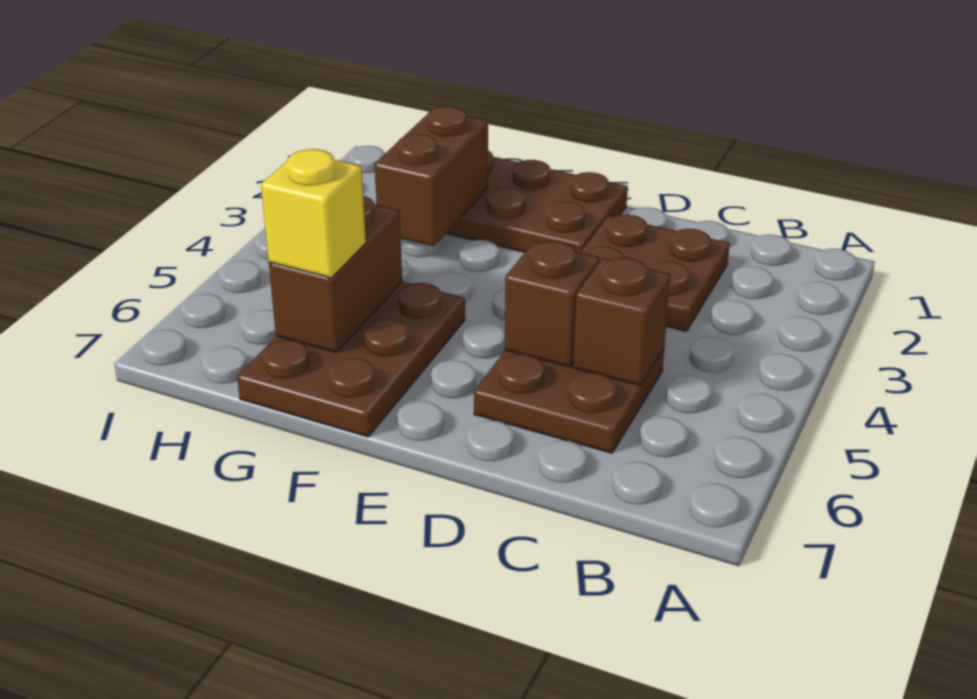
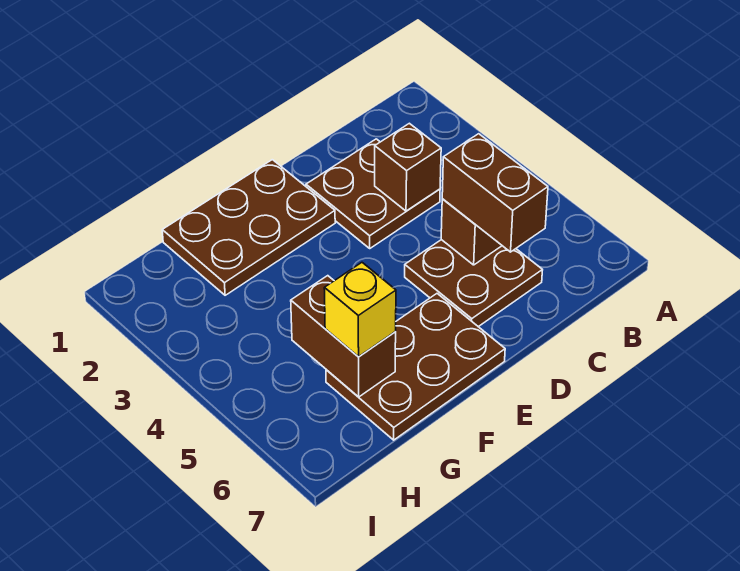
brown brick D5 level 2 -> brown brick C3 level 2
brown plate F5:G7 level 1 -> brown plate E6:G7 level 1
brown brick G2:G3 level 2 -> brown brick C5:C6 level 3

